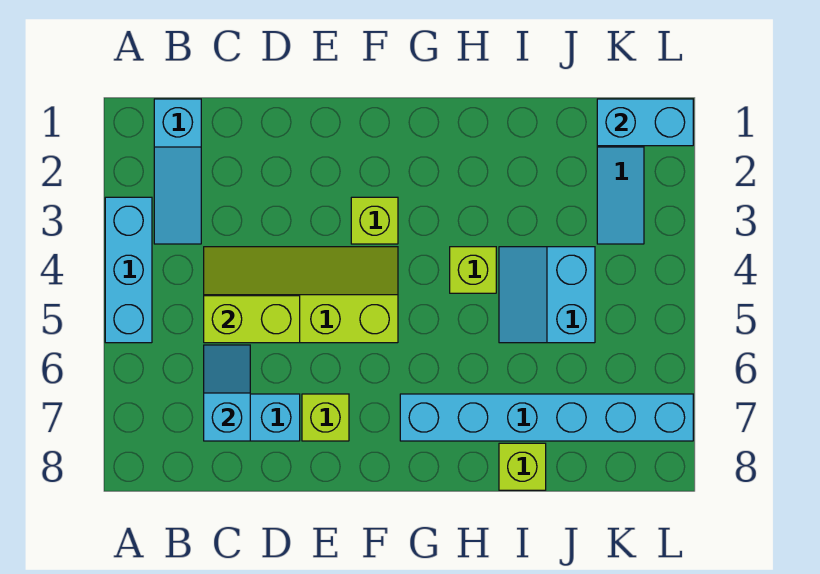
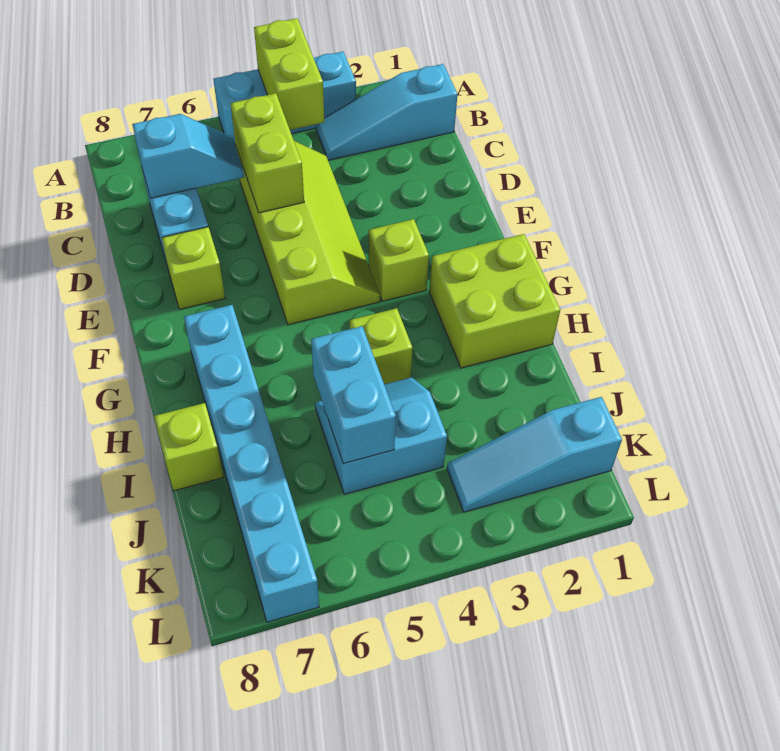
none -> lime brick A4:B4 level 2
none -> lime brick G1:H2 level 1
cyan brick K1:L1 level 2 -> cyan brick I5:J5 level 2

